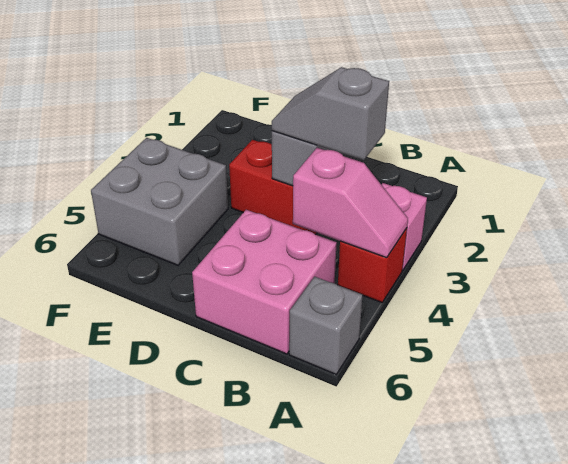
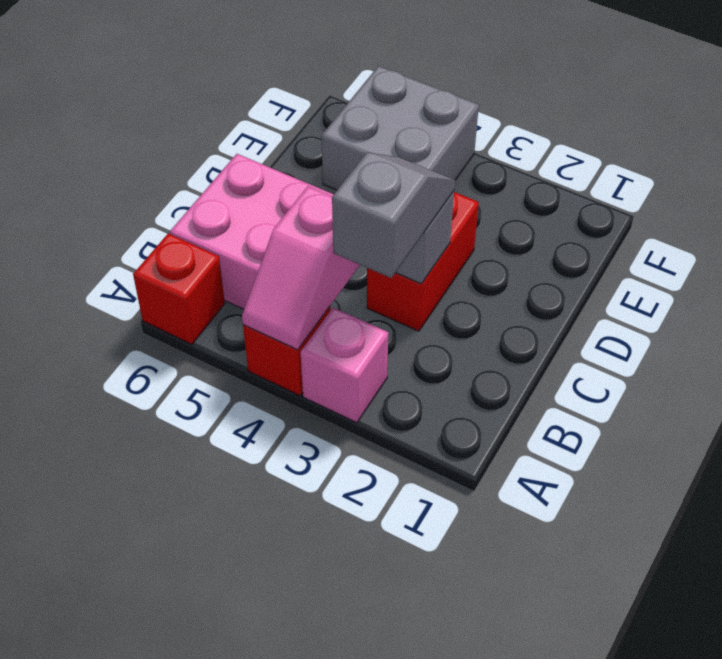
grey brick A6 level 1 -> red brick A6 level 1

